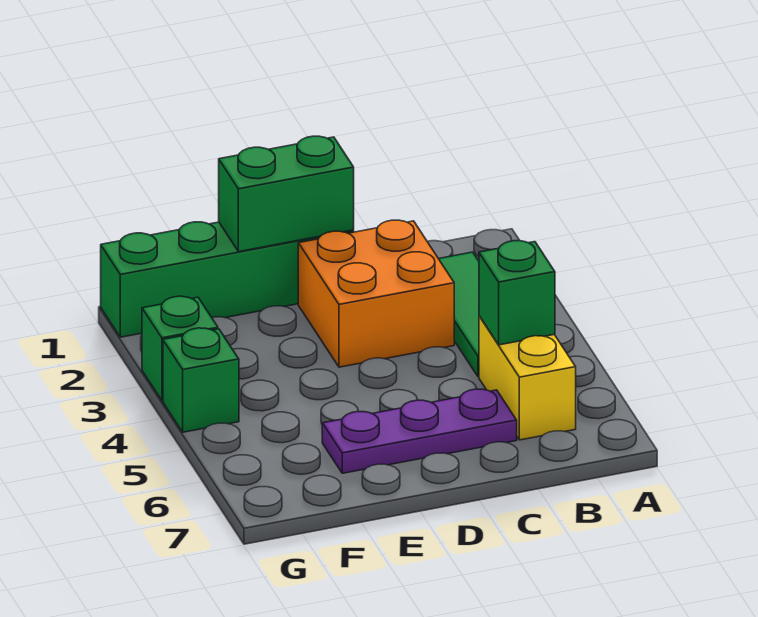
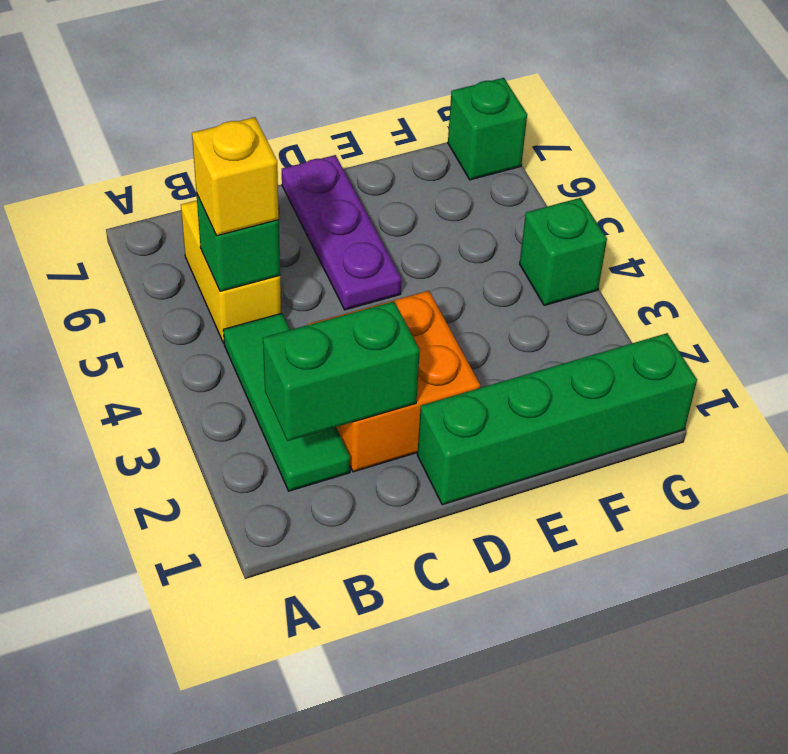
none -> yellow brick B5 level 3
purple plate C6:E6 level 1 -> purple plate D5:D7 level 1
green brick D1:E1 level 2 -> green brick B2:C2 level 2
green brick G3 level 1 -> green brick G7 level 1

